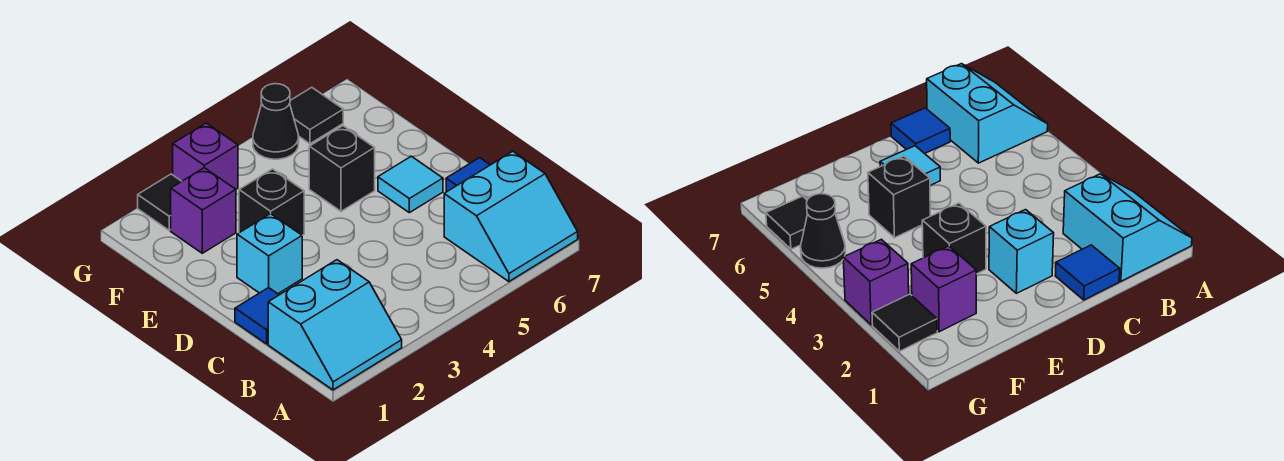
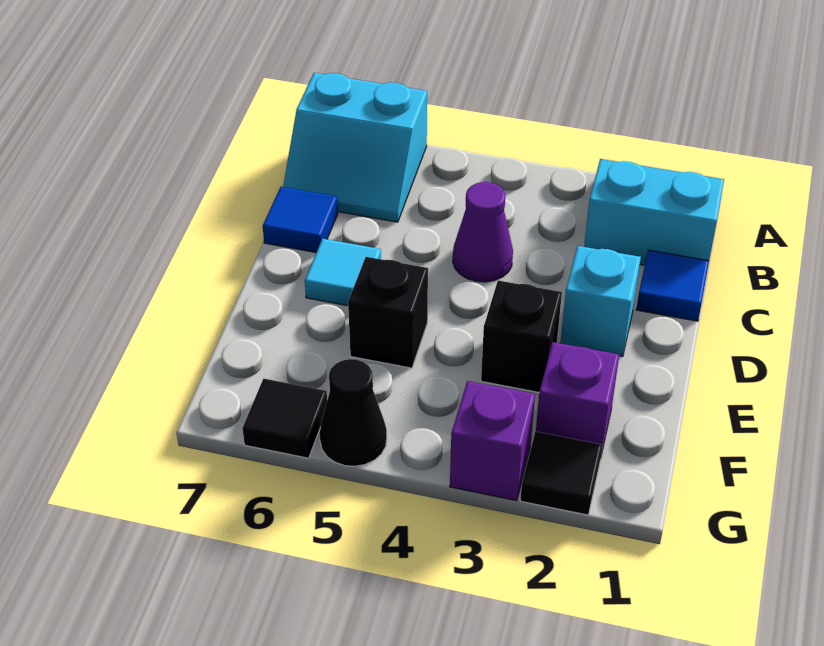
cyan slope A6:B7 level 1 top B -> cyan slope A6:B7 level 1 top A
none -> purple cone C4 level 1

